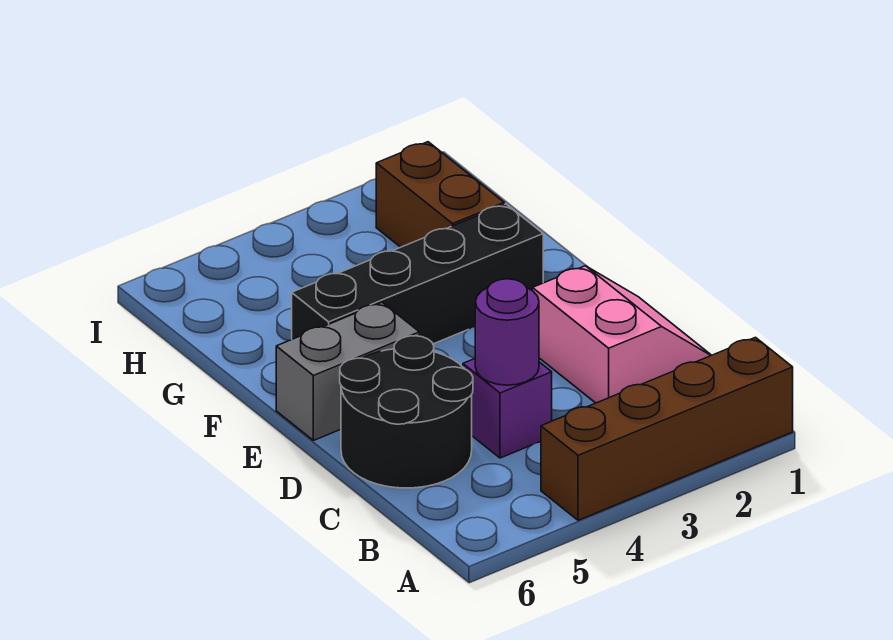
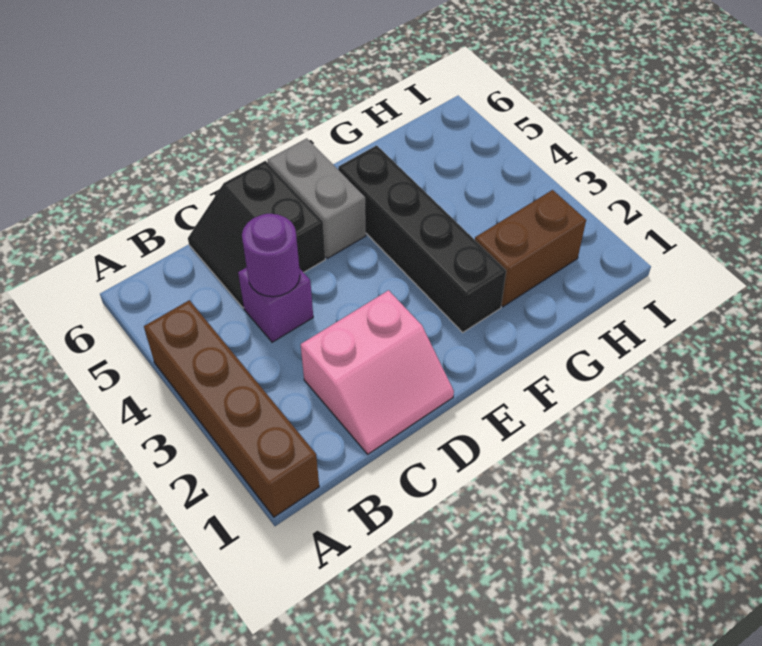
black round brick C5:D6 level 1 -> black slope C5:D6 level 1 top D

